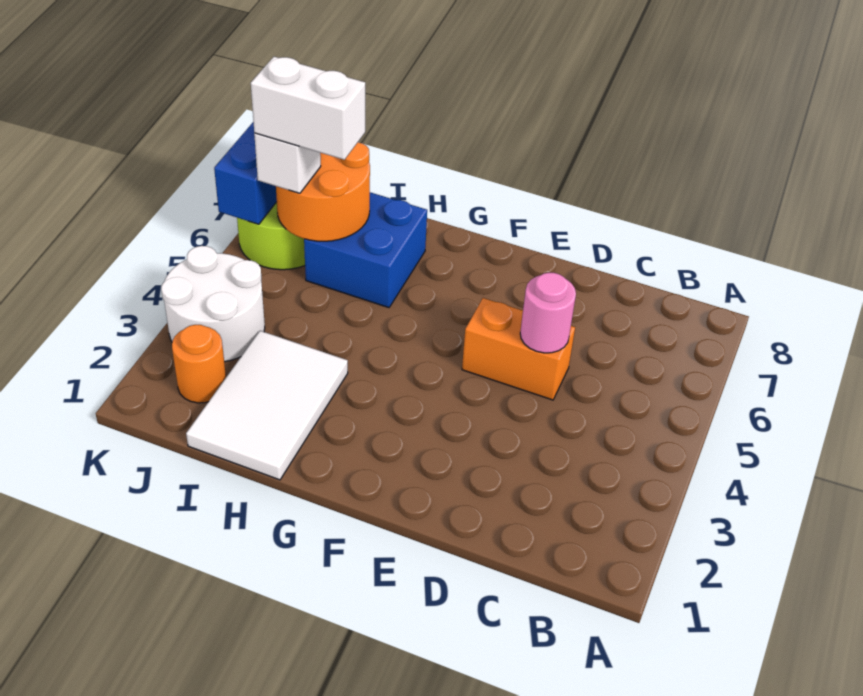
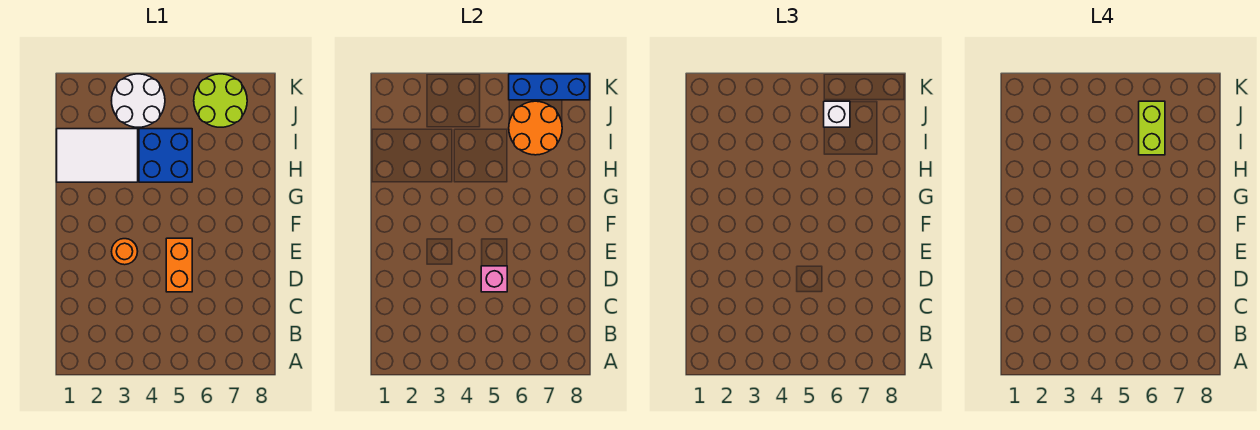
pink round brick D5 level 2 -> pink brick D5 level 2
blue brick H6:I7 level 1 -> blue brick H4:I5 level 1
white brick I6:J6 level 4 -> lime brick I6:J6 level 4
orange round brick J2 level 1 -> orange round brick E3 level 1

